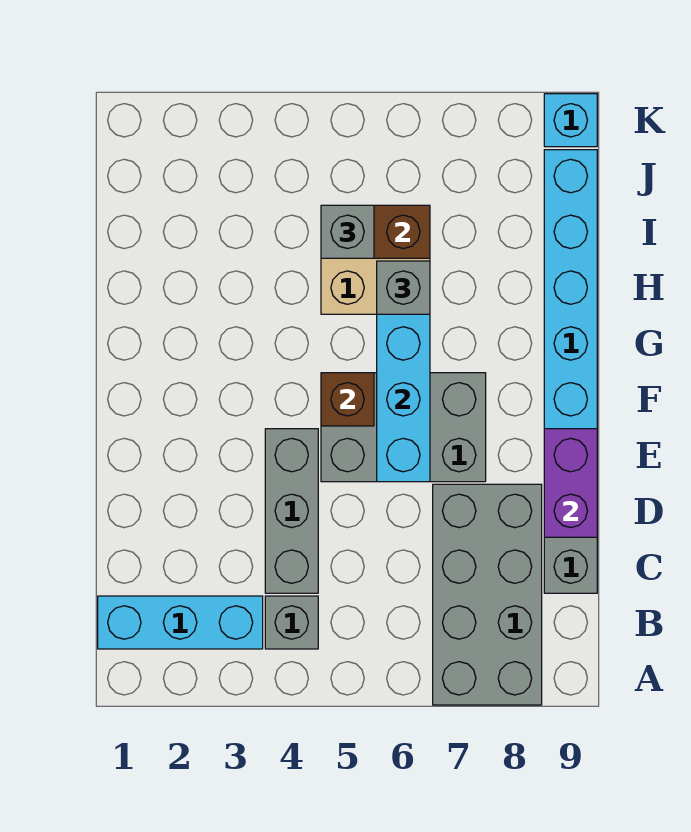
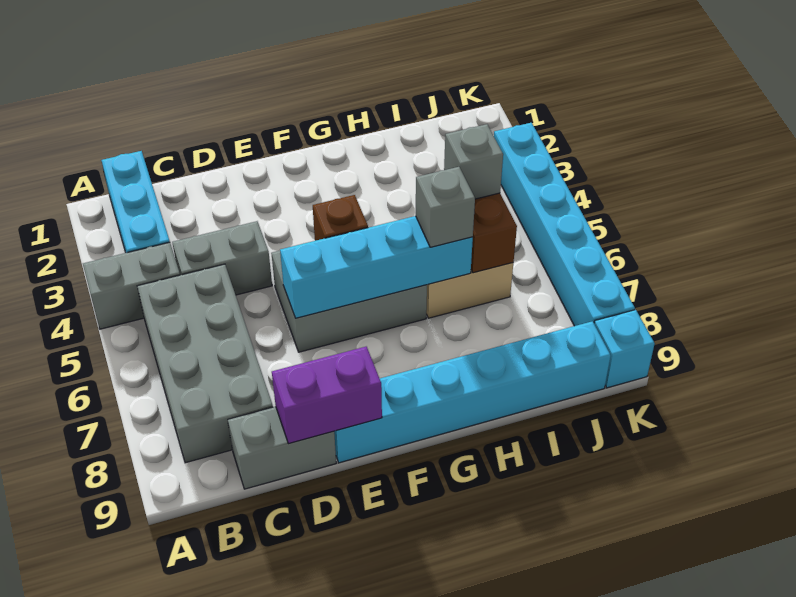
grey brick A7:D8 level 1 -> grey brick B5:C8 level 1
grey brick B4 level 1 -> grey brick A4:B4 level 1
grey brick C4:E4 level 1 -> grey brick C4:D4 level 1
grey brick E5:F7 level 1 -> grey brick E5:G6 level 1
none -> cyan brick K3:K8 level 1

